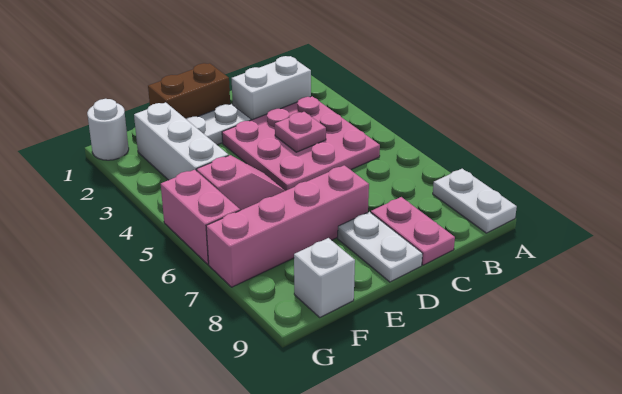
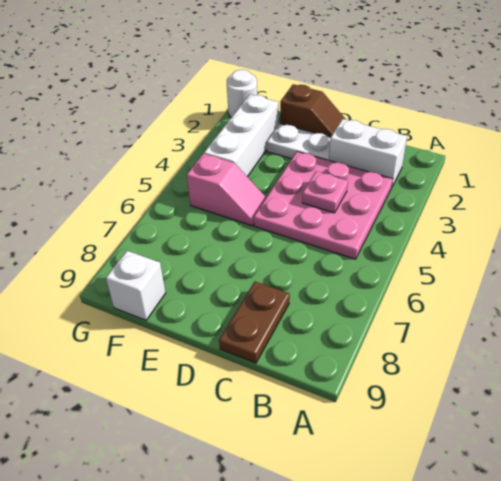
white plate A8:A9 level 1 -> none
pink plate C8:C9 level 1 -> brown plate C8:C9 level 1
brown brick D1:E1 level 1 -> brown slope D1:E1 level 1 top E
pink brick D7:G7 level 1 -> none
white plate D8:D9 level 1 -> none
pink brick G5:G6 level 1 -> none

